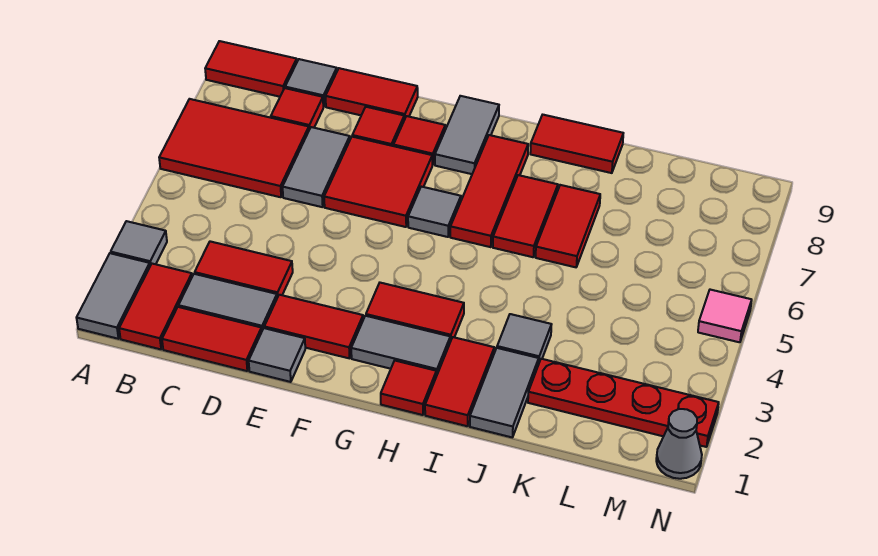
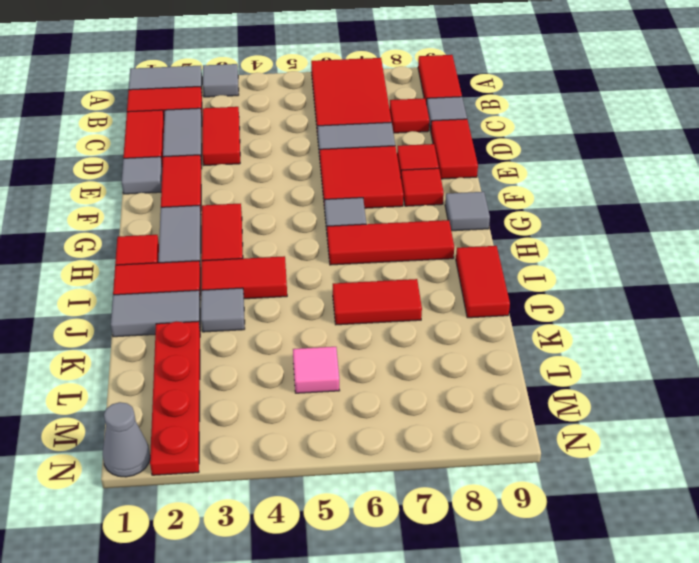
grey tile G8:G9 level 1 -> grey tile G9 level 1
red tile I6:I7 level 1 -> red tile I3:I4 level 1
pink tile N5 level 1 -> pink tile L5 level 1

